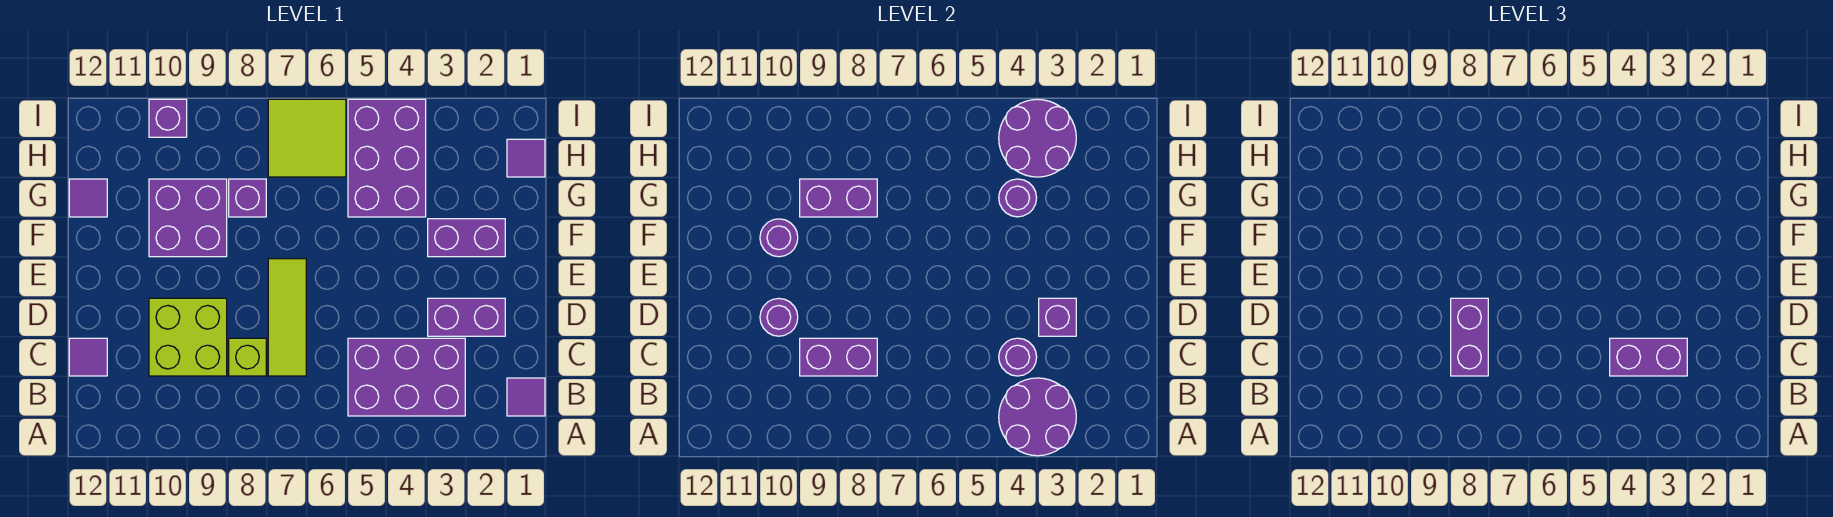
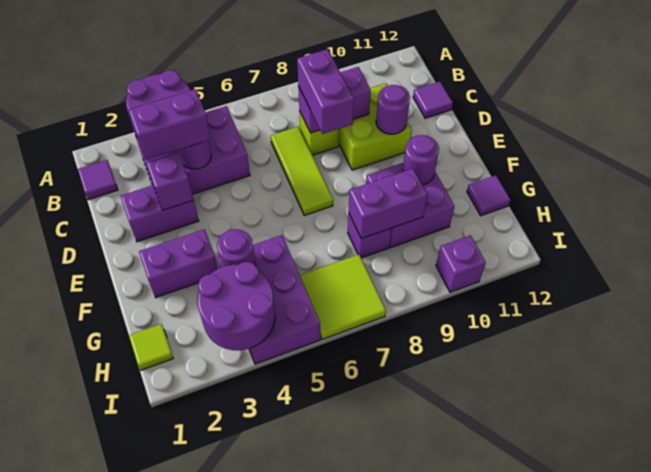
purple tile H1 level 1 -> lime tile H1 level 1

